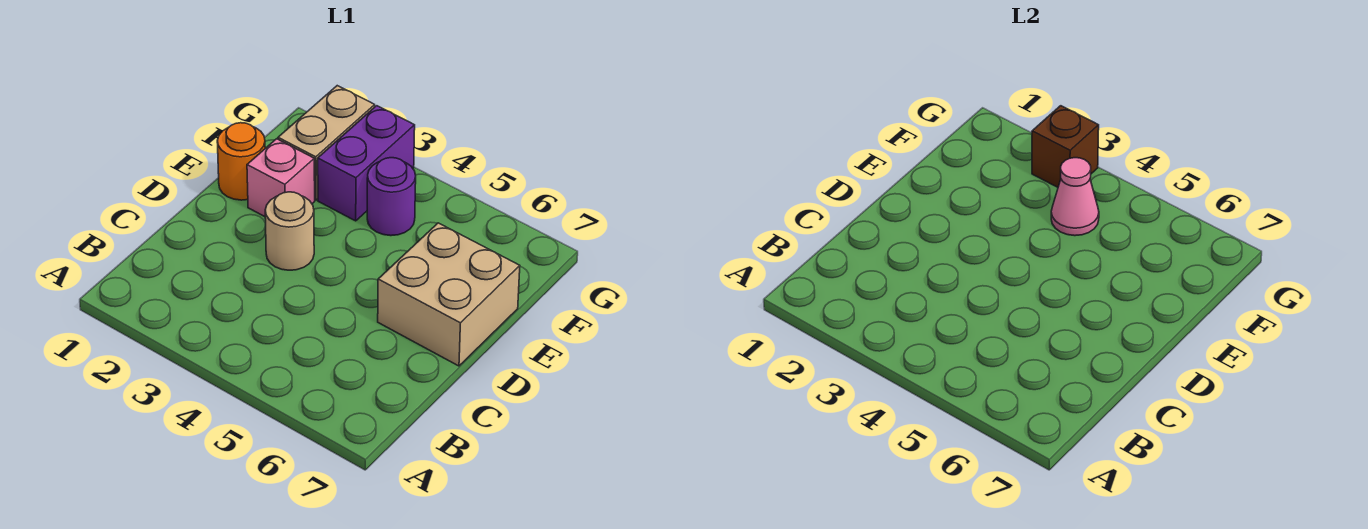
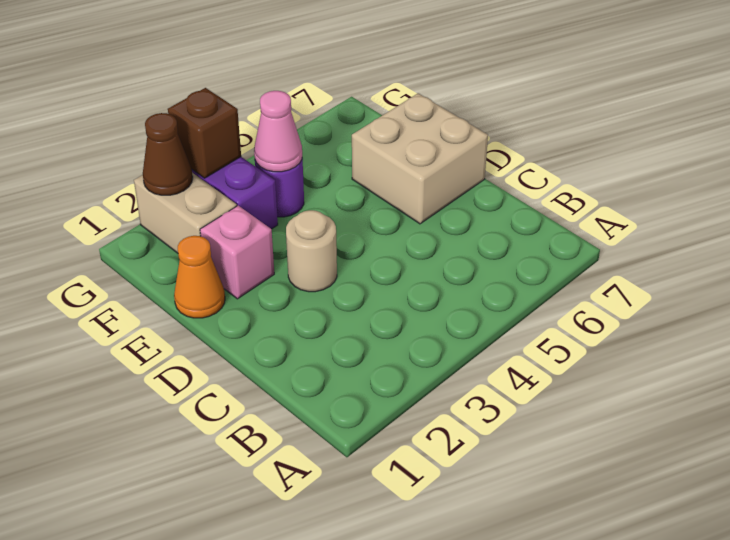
orange round brick E1 level 1 -> orange cone E1 level 1
none -> brown cone G2 level 2

